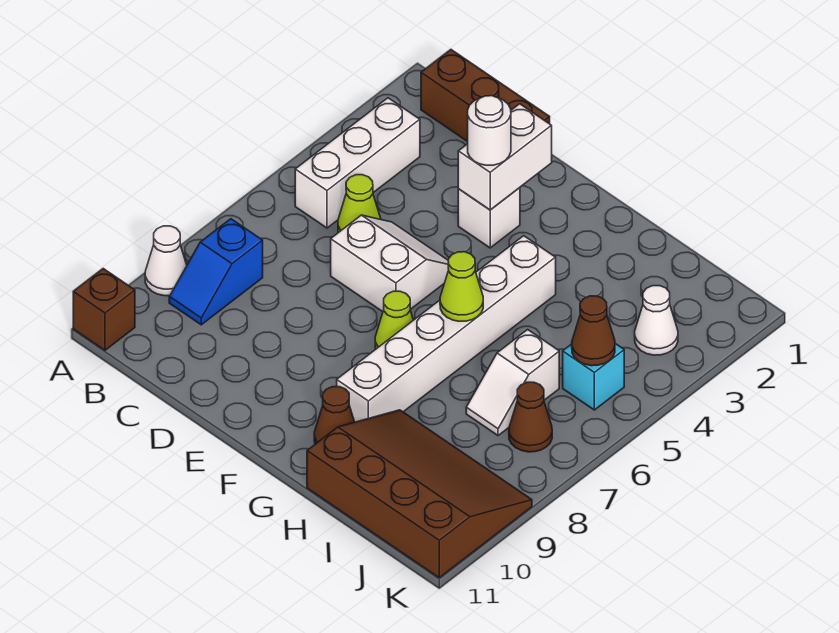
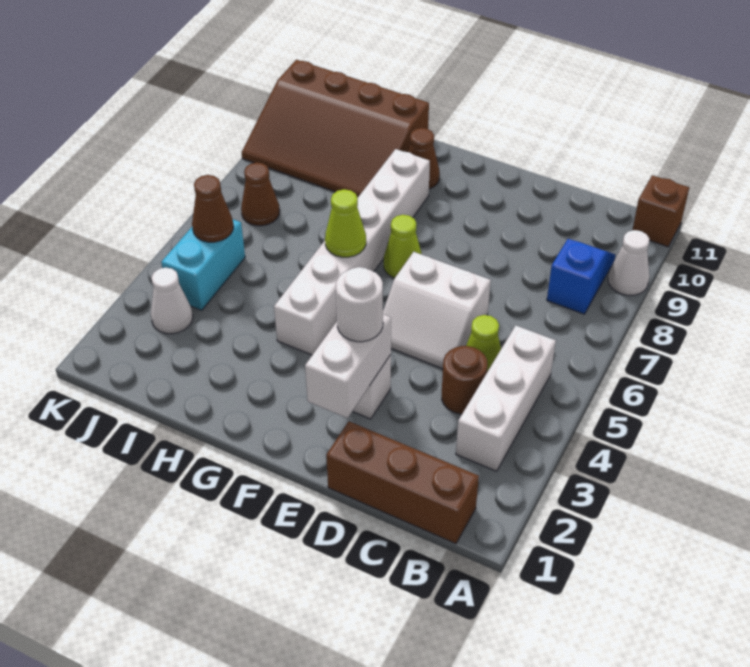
none -> brown round brick C4 level 1
white slope I6:I7 level 1 top 6 -> none
cyan brick J5 level 1 -> cyan brick J4:J5 level 1

